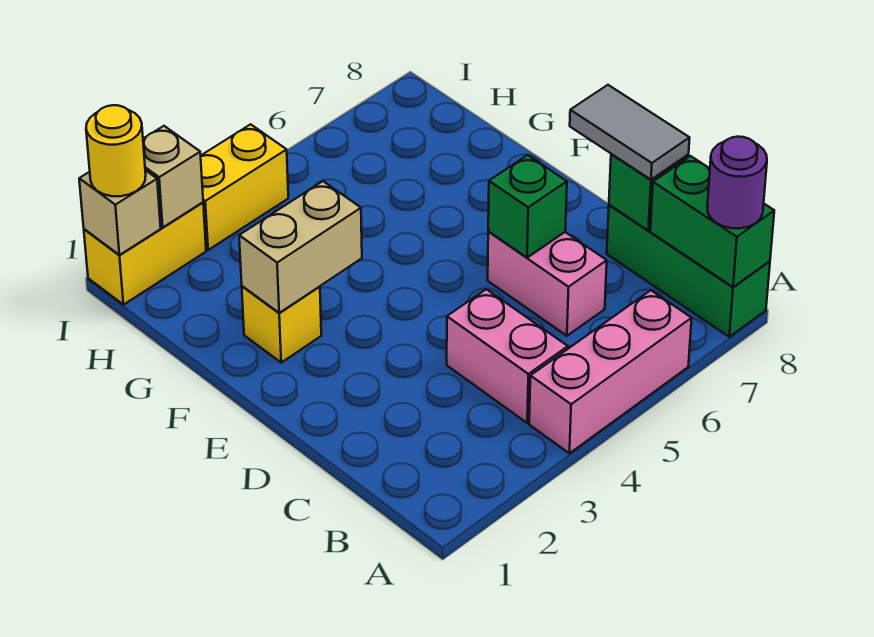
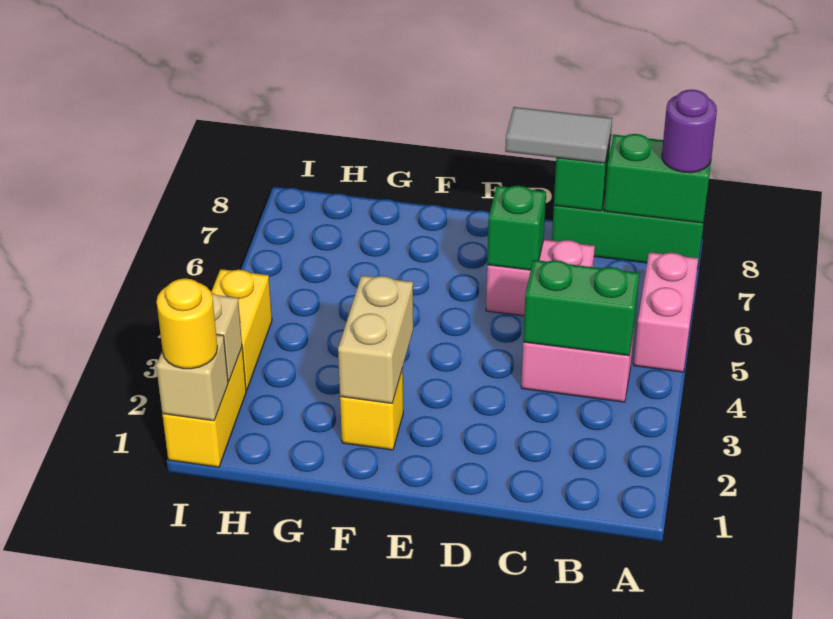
pink brick A4:A6 level 1 -> pink brick A5:A6 level 1
none -> green brick B4:C4 level 2

